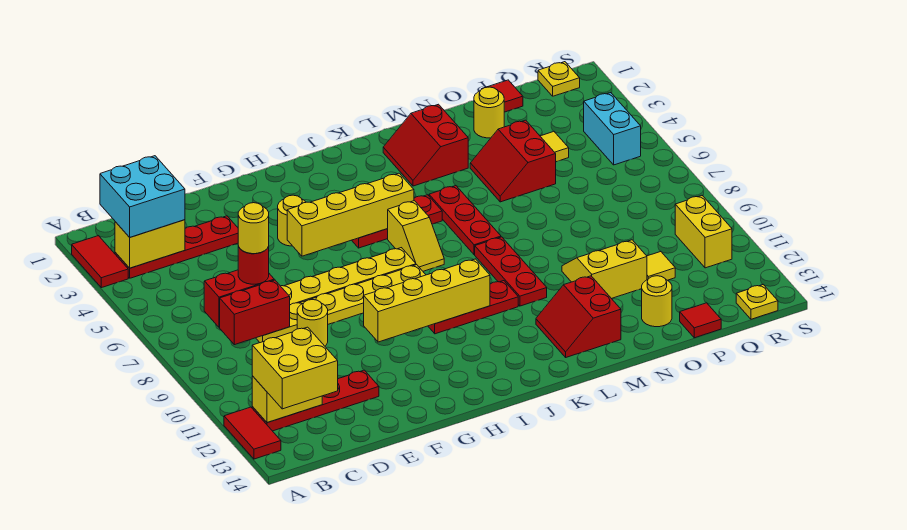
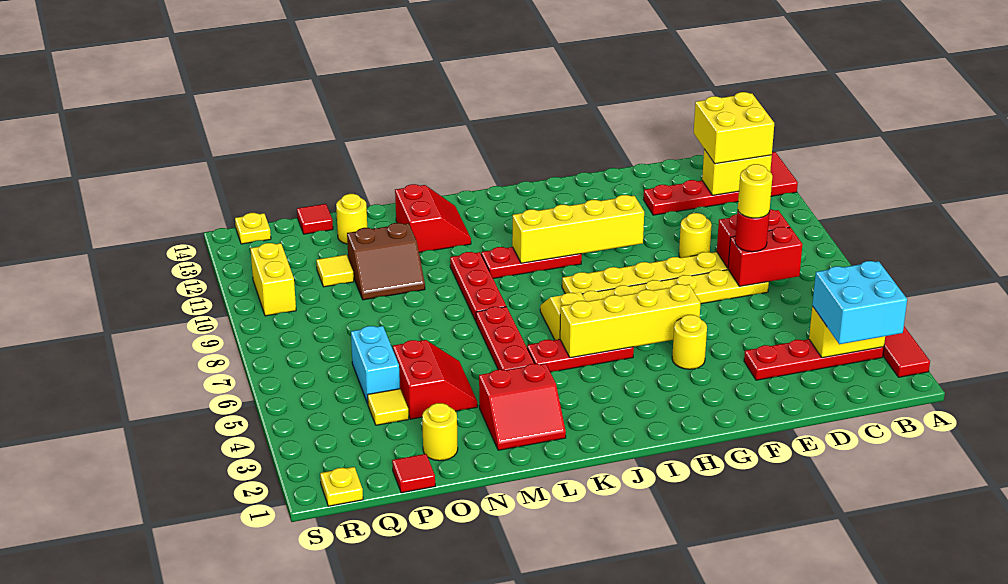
red slope L2:M3 level 1 top M -> red slope L2:M3 level 1 top 3
yellow slope N10:O11 level 1 top 11 -> brown slope N10:O11 level 1 top 11
cyan brick R4:R5 level 1 -> cyan brick P5:P6 level 1

